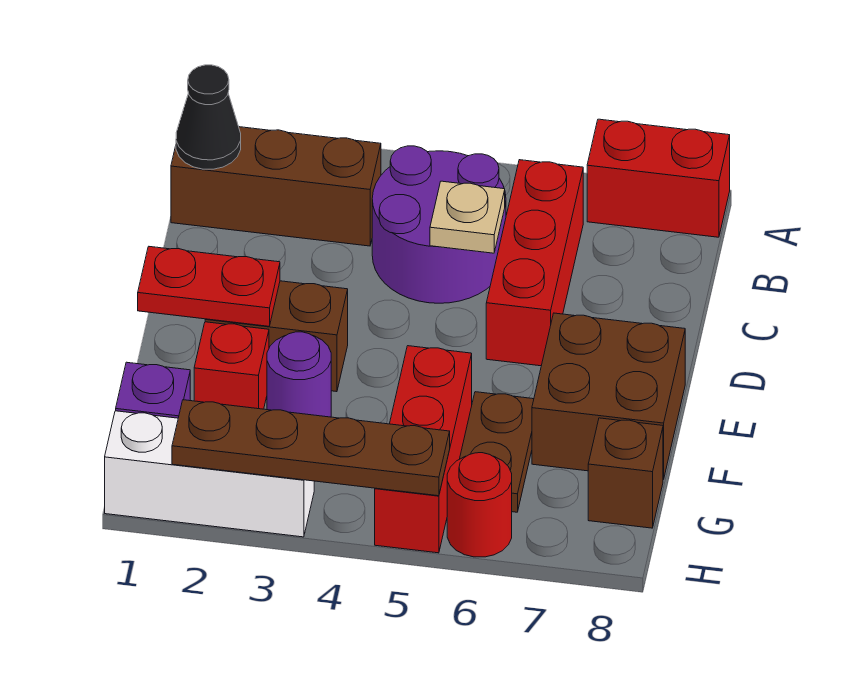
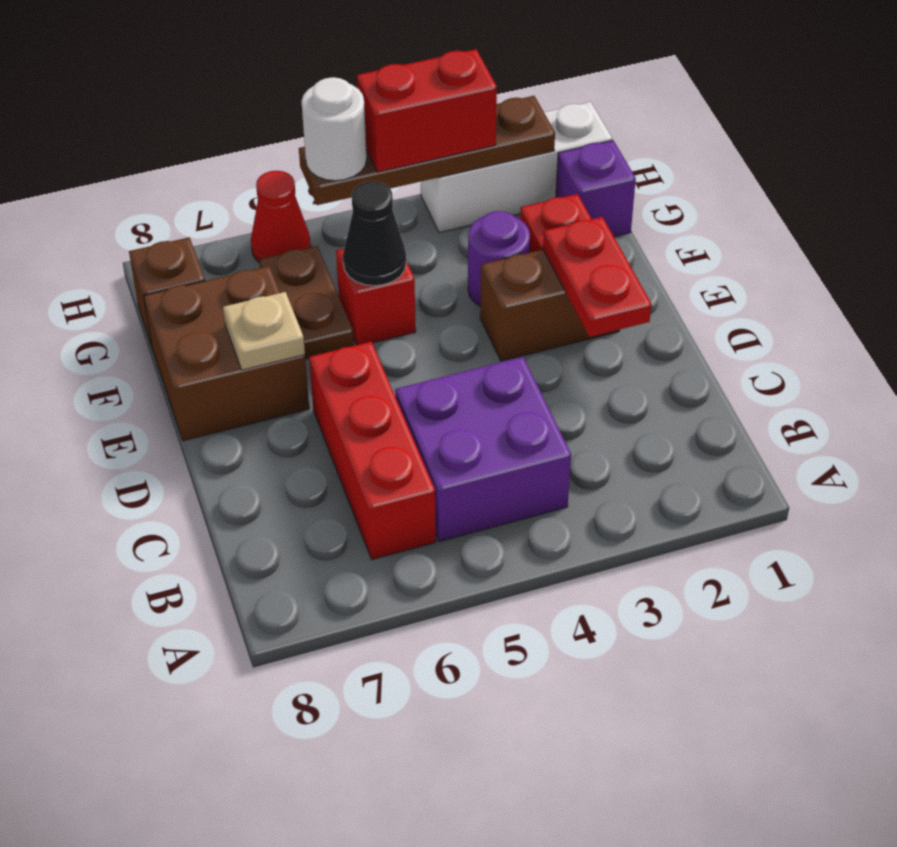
red brick A7:A8 level 1 -> red brick H3:H4 level 3
brown brick B1:B3 level 1 -> none
black cone B1 level 2 -> black cone F5 level 2
purple round brick B4:C5 level 1 -> purple brick B4:C5 level 1
tan plate C5 level 2 -> tan plate E7 level 2
red plate E1:E2 level 2 -> red plate D2:E2 level 2
red brick F5:H5 level 1 -> red brick F5 level 1
none -> white round brick H5 level 3
red round brick H6 level 1 -> red cone H6 level 1

